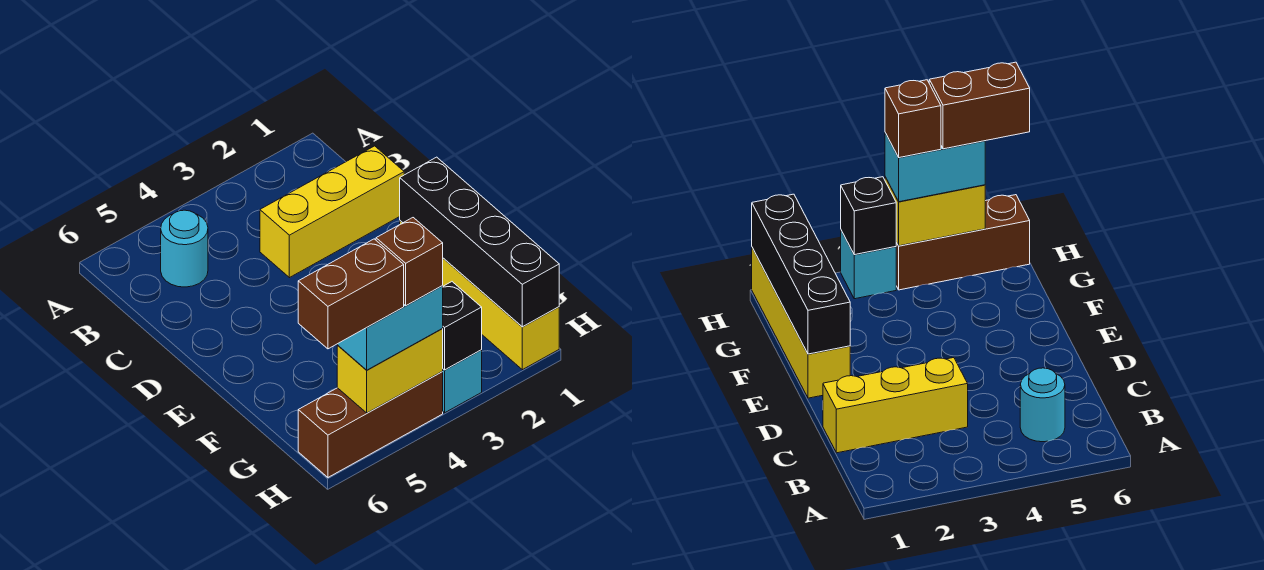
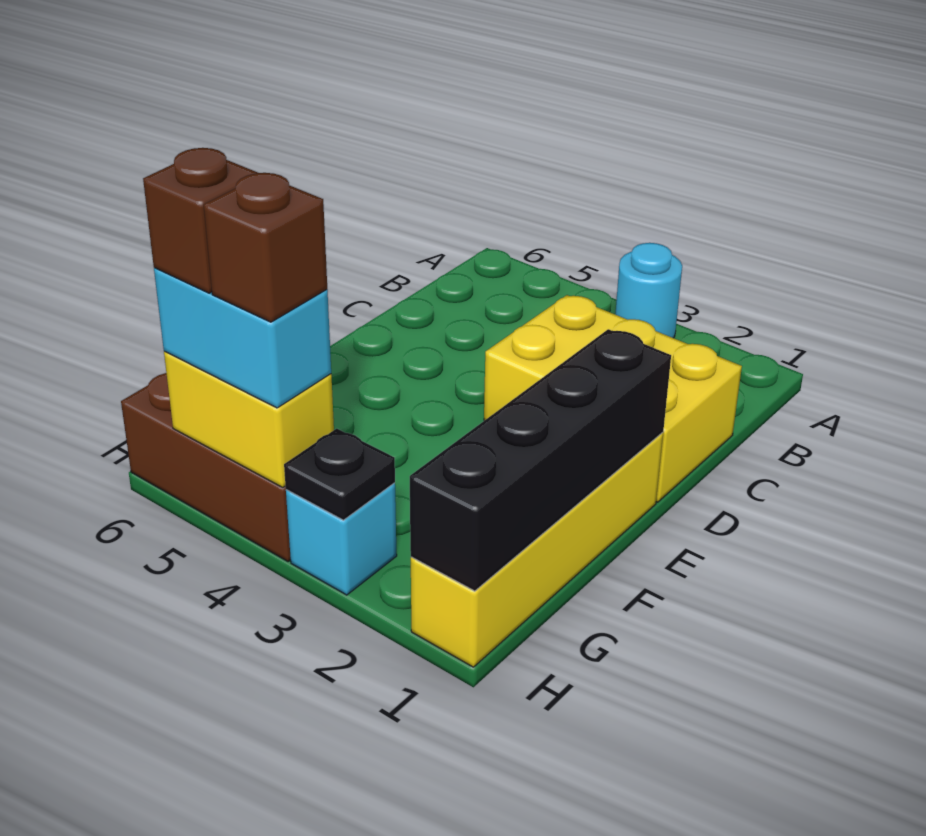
cyan round brick B5 level 1 -> cyan round brick A3 level 1
yellow brick C1:C3 level 1 -> yellow brick C1:D3 level 1
black brick H3 level 2 -> black plate H3 level 2
brown brick H5:H6 level 4 -> brown brick H5 level 4

